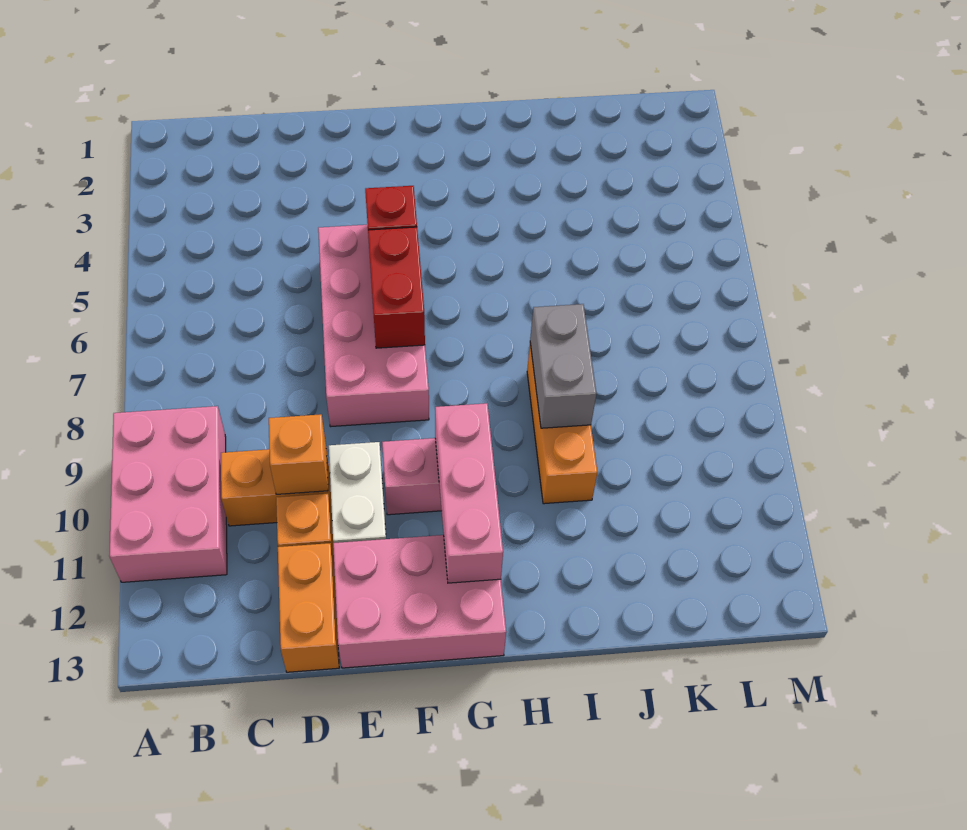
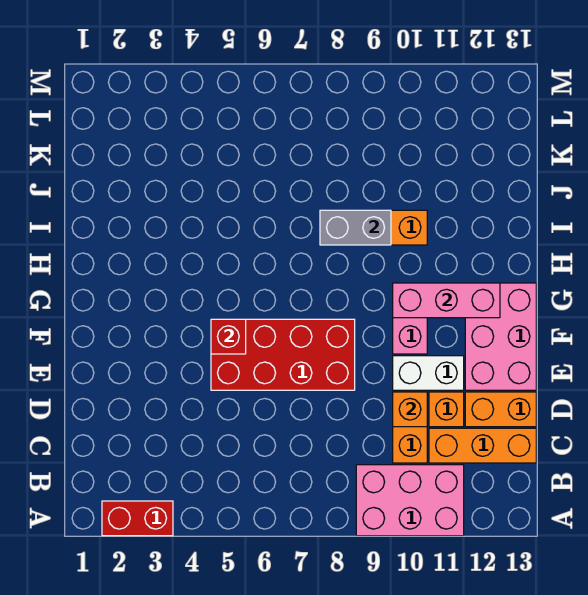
none -> orange brick C11:C13 level 1
pink brick E5:F8 level 1 -> red brick E5:F8 level 1
red brick F6:F7 level 2 -> red brick A2:A3 level 1

